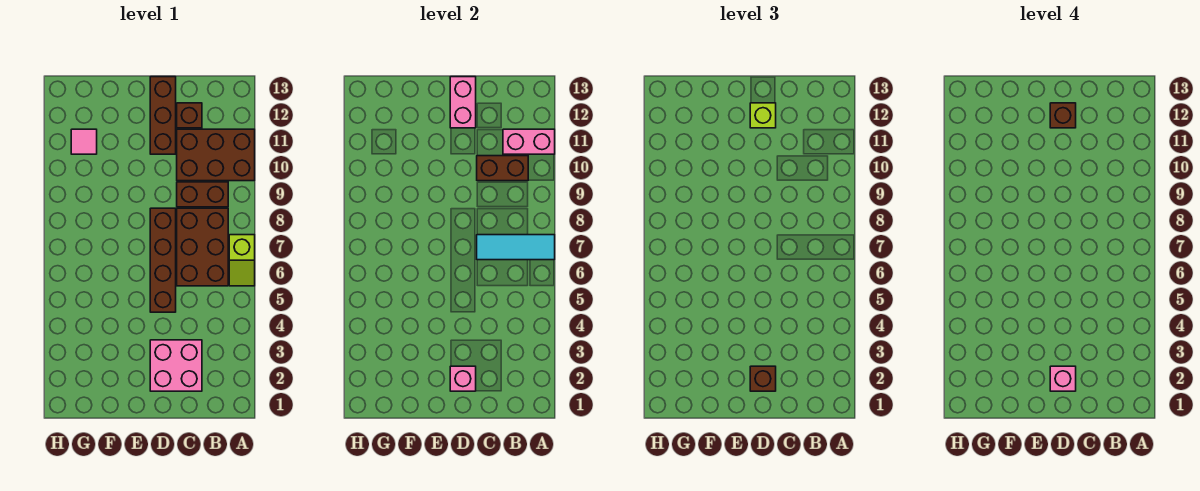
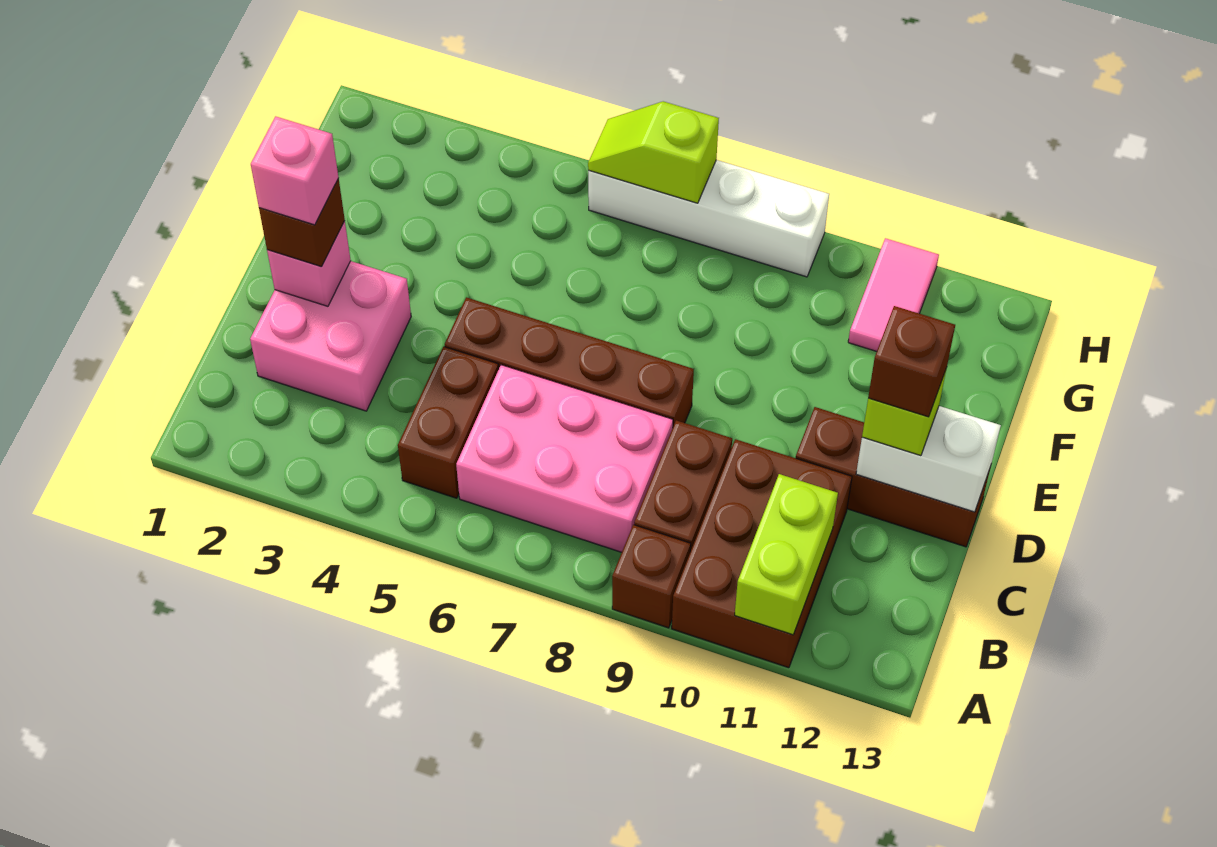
lime slope A6:A7 level 1 top 7 -> lime slope H6:H7 level 2 top 7
cyan tile A7:C7 level 2 -> none
pink brick A11:B11 level 2 -> lime brick A11:B11 level 2
brown brick B6:C8 level 1 -> pink brick B6:C8 level 1
brown brick B10:C10 level 2 -> brown brick B5:C5 level 1
brown brick C12 level 1 -> brown brick A9 level 1
pink brick D12:D13 level 2 -> white brick D12:D13 level 2
pink tile G11 level 1 -> pink tile G11:H11 level 1
none -> white brick H6:H9 level 1

